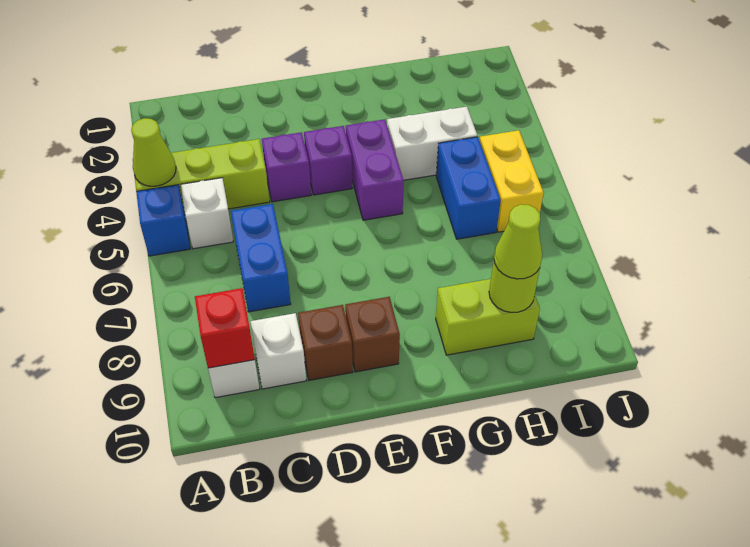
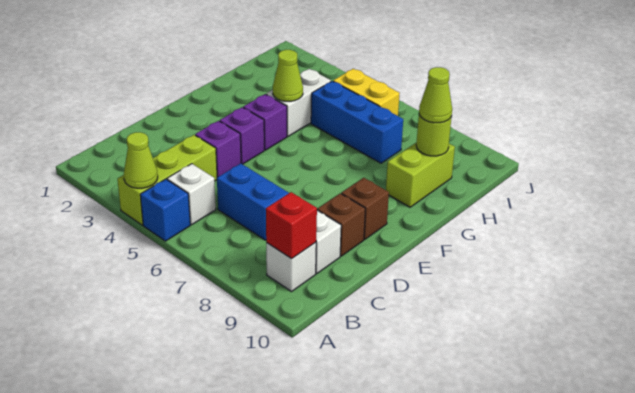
purple brick F4:F5 level 1 -> purple brick F4 level 1
none -> lime cone G4 level 2
blue brick H5:H6 level 1 -> blue brick H5:H7 level 1

